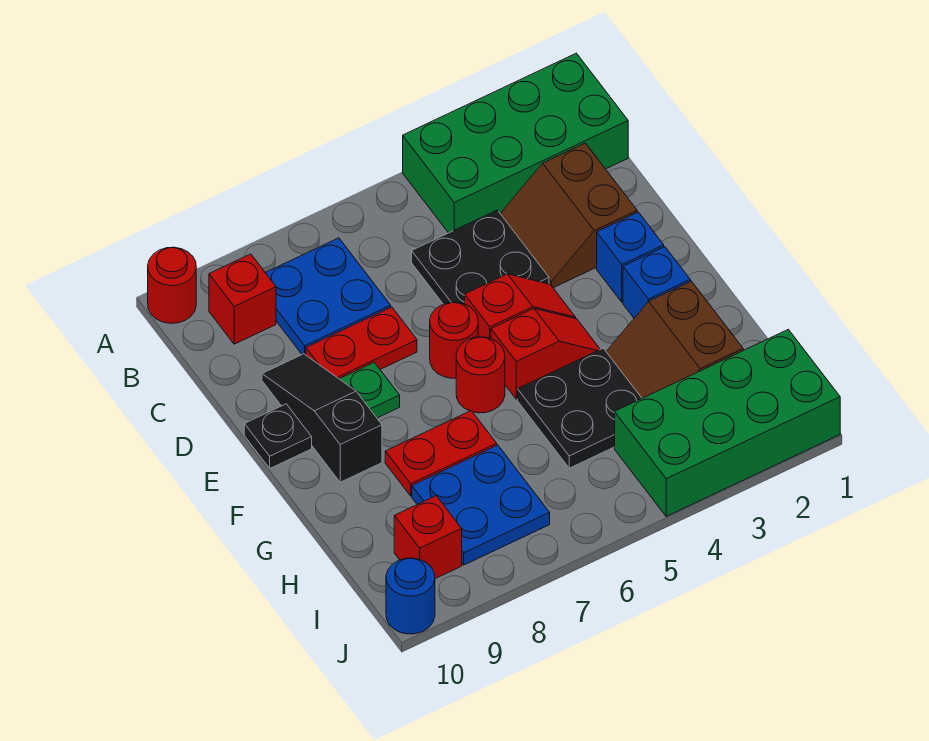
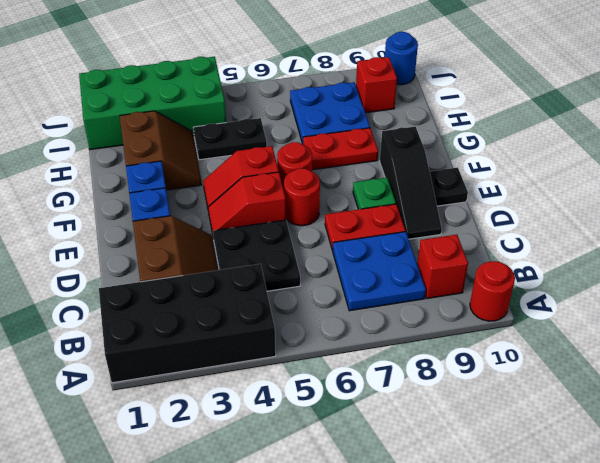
green brick A1:B4 level 1 -> black brick A1:B4 level 1
black plate G4:H5 level 1 -> black plate H4:H5 level 1

